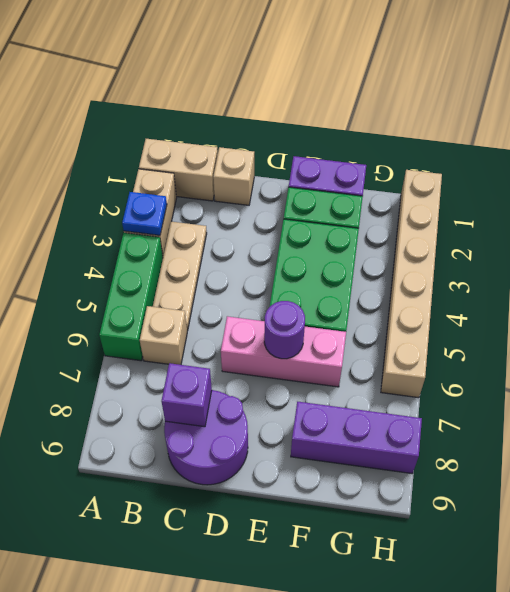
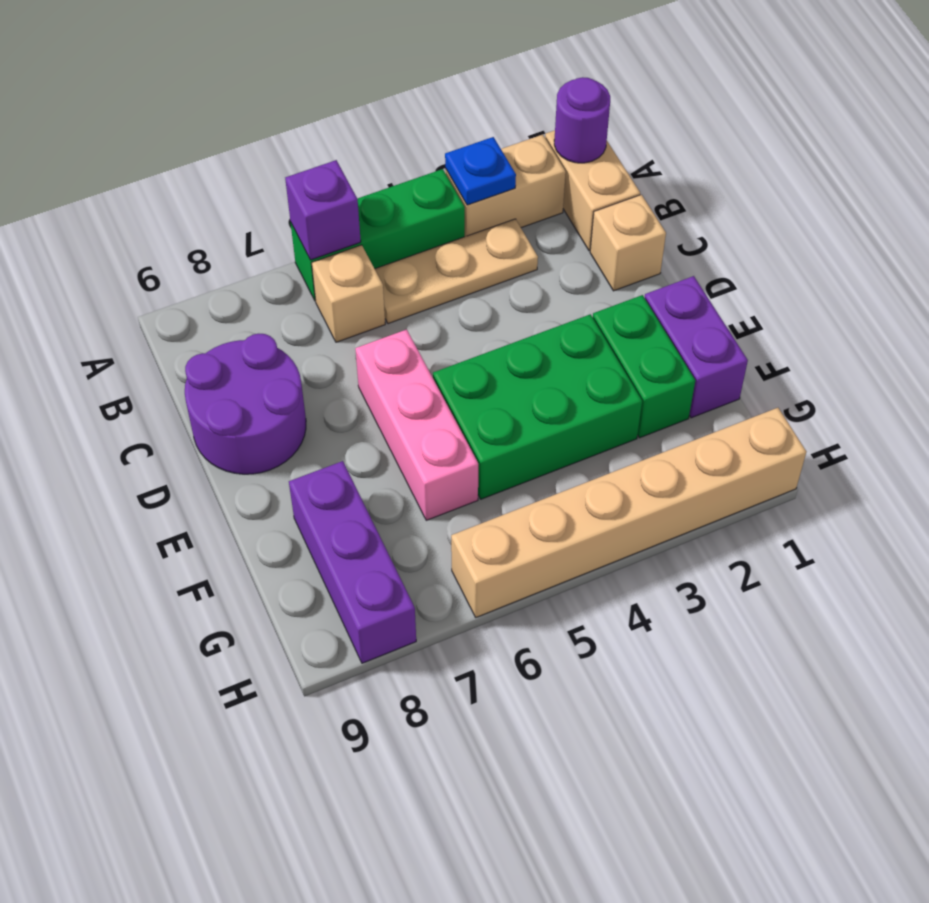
purple brick C8 level 2 -> purple brick A6 level 2
purple round brick E6 level 2 -> purple round brick A1 level 2

